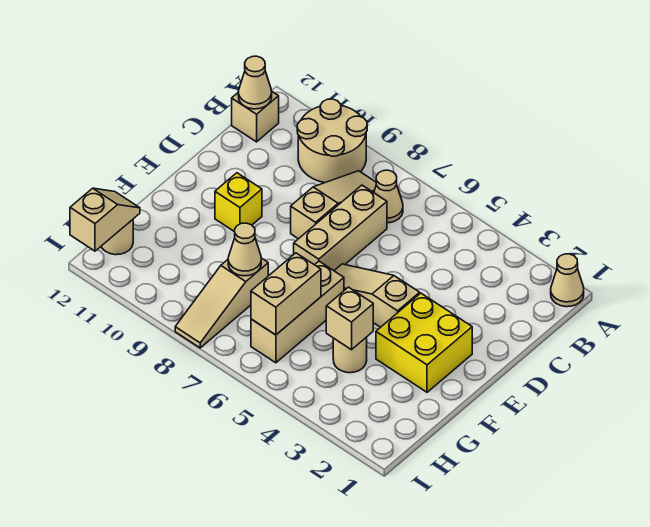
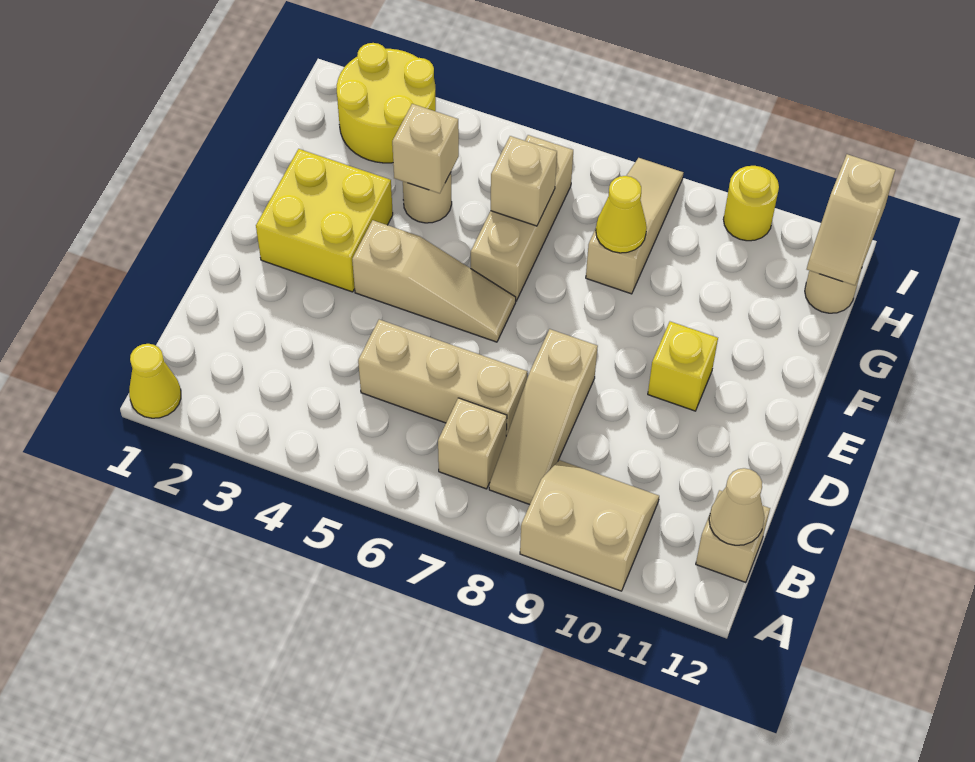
tan cone A1 level 1 -> yellow cone A1 level 1
tan round brick A9:B10 level 1 -> tan slope A9:B10 level 1 top A
tan cone B7 level 1 -> tan brick B7 level 1
tan brick C7:E7 level 1 -> tan brick C5:C7 level 1
tan brick G6:H6 level 2 -> tan brick G6 level 2
tan cone G8 level 2 -> yellow cone G8 level 2
none -> yellow round brick H2:I3 level 1
none -> yellow round brick I10 level 1

